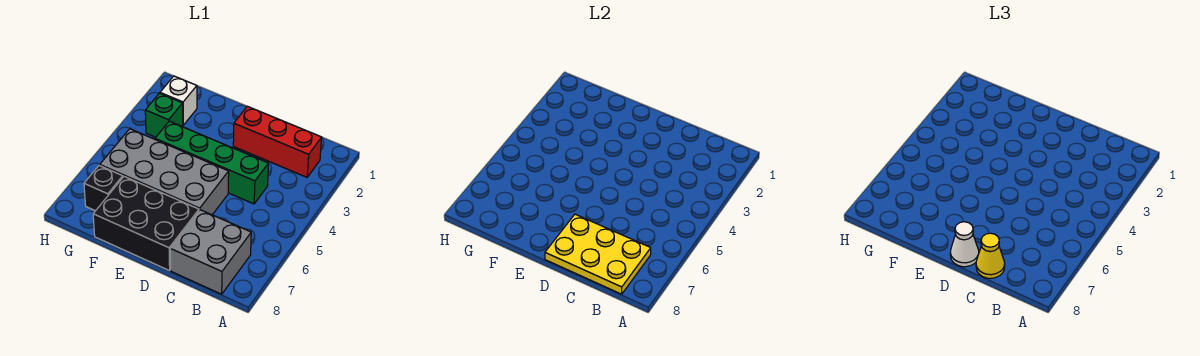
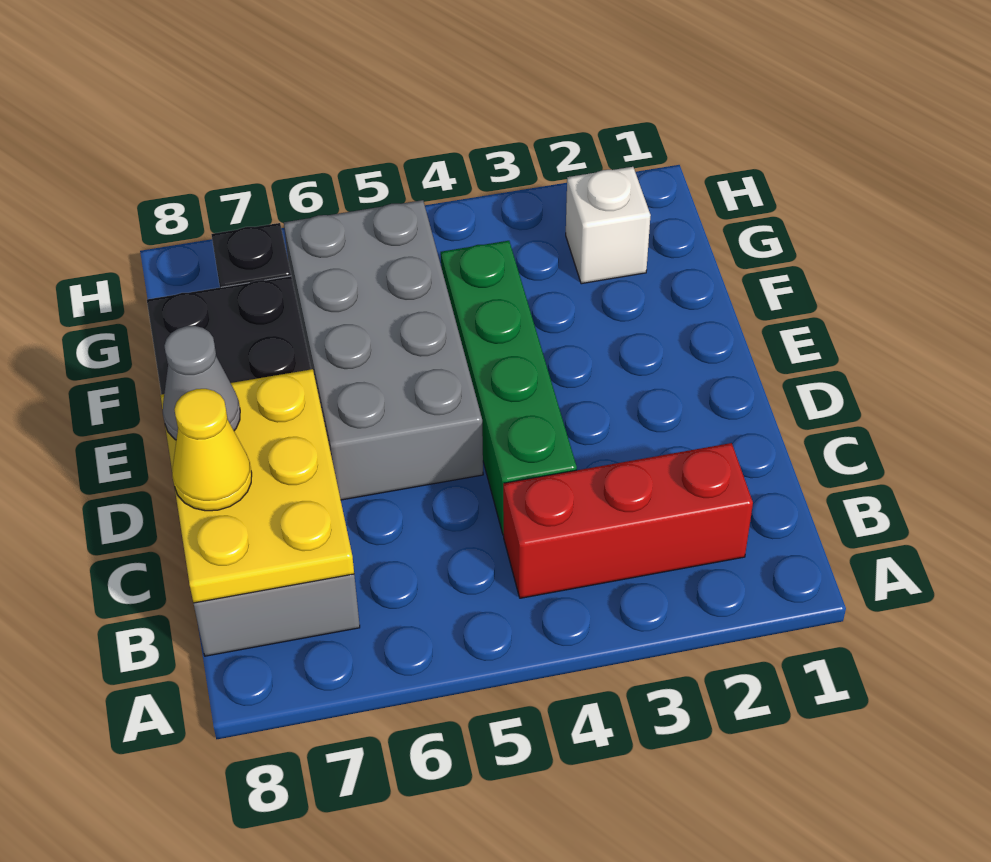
red brick B2:D2 level 1 -> red brick B2:B4 level 1
white cone D8 level 3 -> grey cone D8 level 3
green brick G3 level 1 -> none

